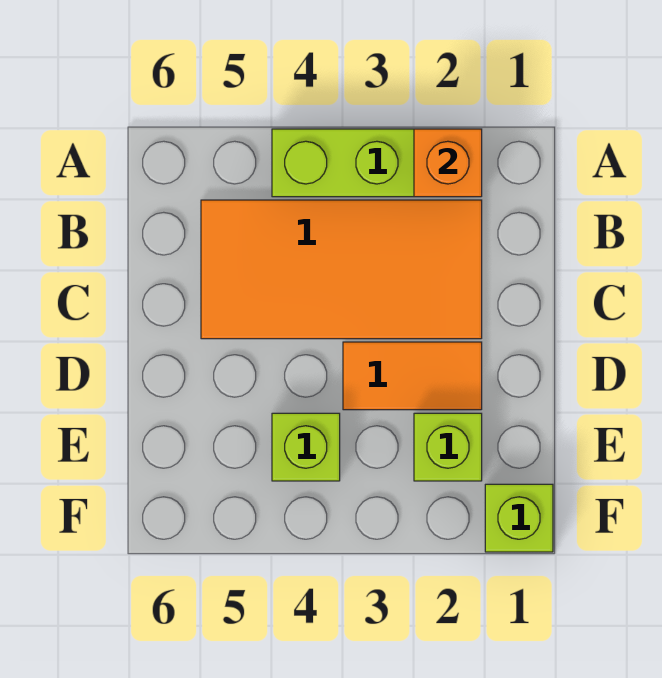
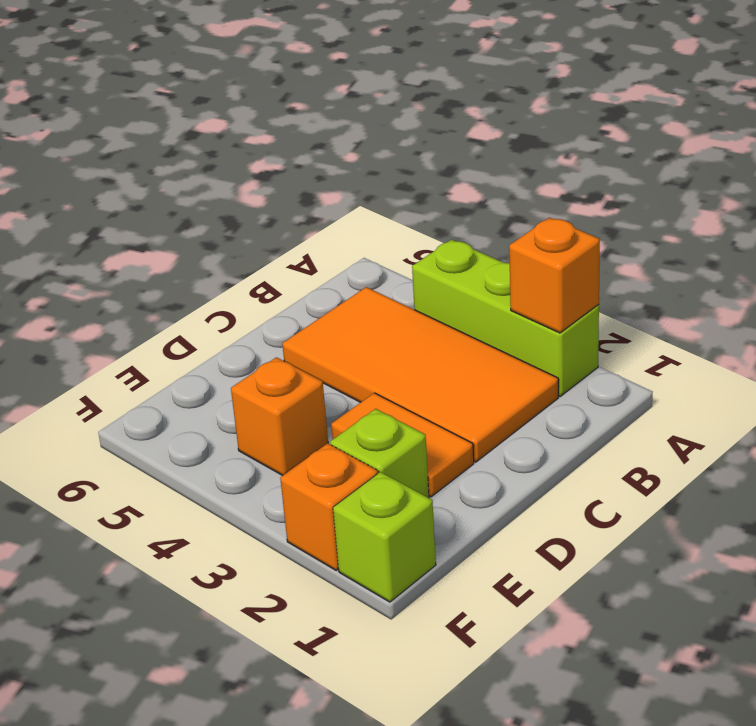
lime brick E4 level 1 -> orange brick E4 level 1
none -> orange brick F2 level 1

